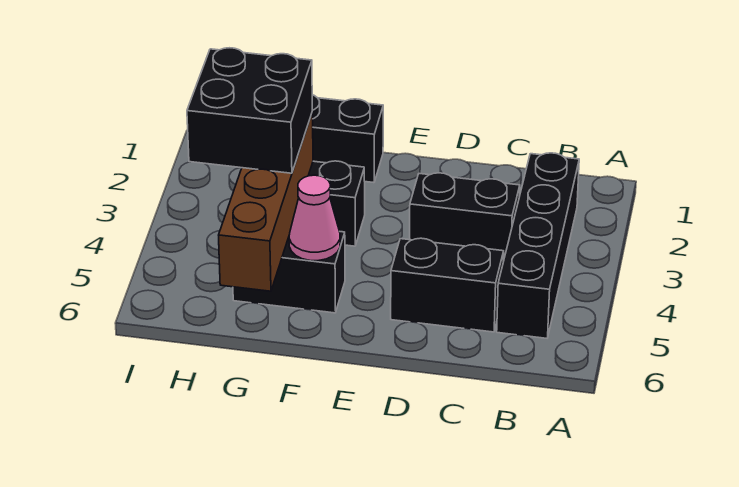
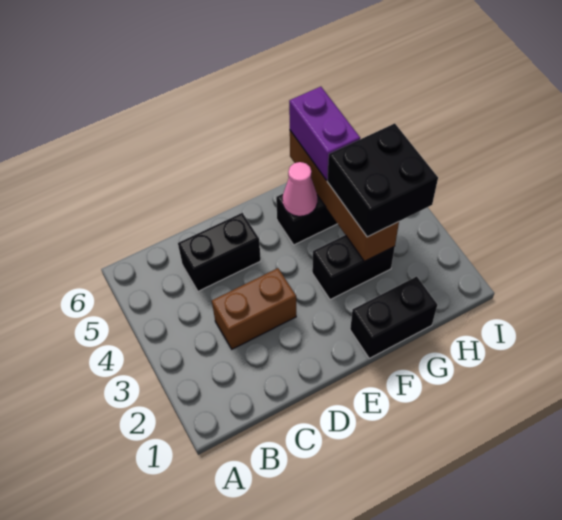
black brick B2:B5 level 1 -> none
black brick C3:D3 level 1 -> brown brick C3:D3 level 1
none -> purple brick G5:G6 level 3

